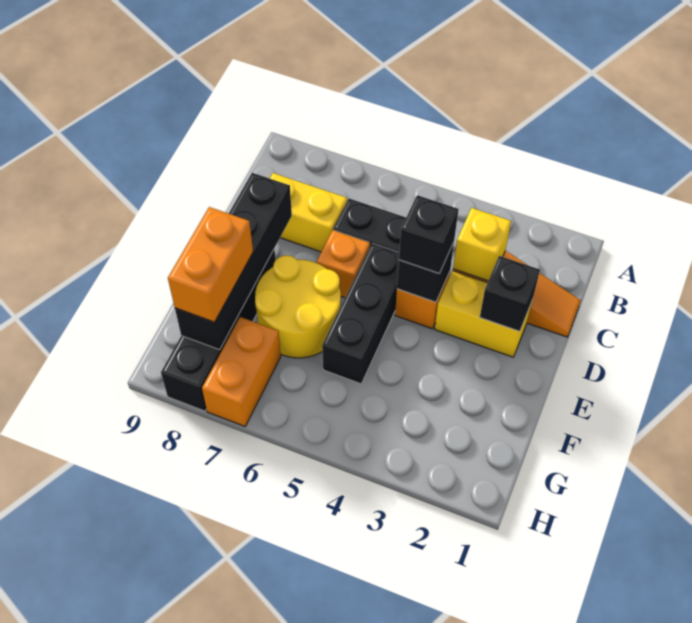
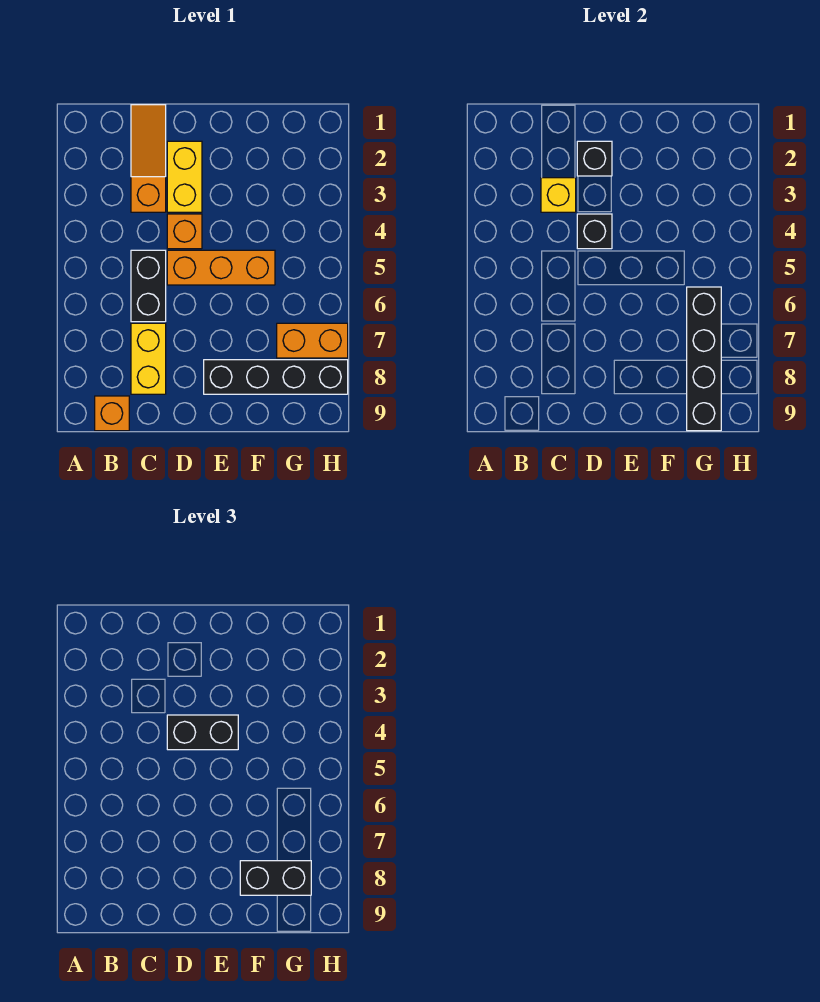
black brick D4 level 3 -> black brick D4:E4 level 3
black brick D5:F5 level 1 -> orange brick D5:F5 level 1
orange brick D6 level 1 -> orange brick B9 level 1
black brick D8:G8 level 2 -> black brick G6:G9 level 2
yellow round brick E6:F7 level 1 -> none
orange brick F8:G8 level 3 -> black brick F8:G8 level 3

